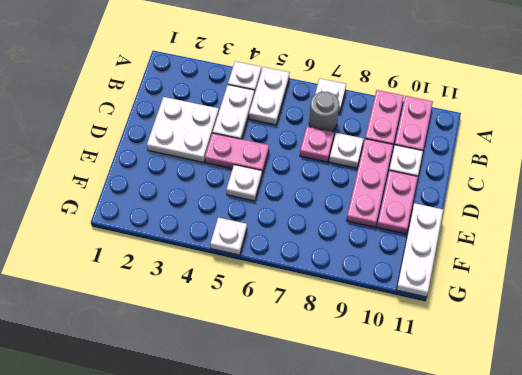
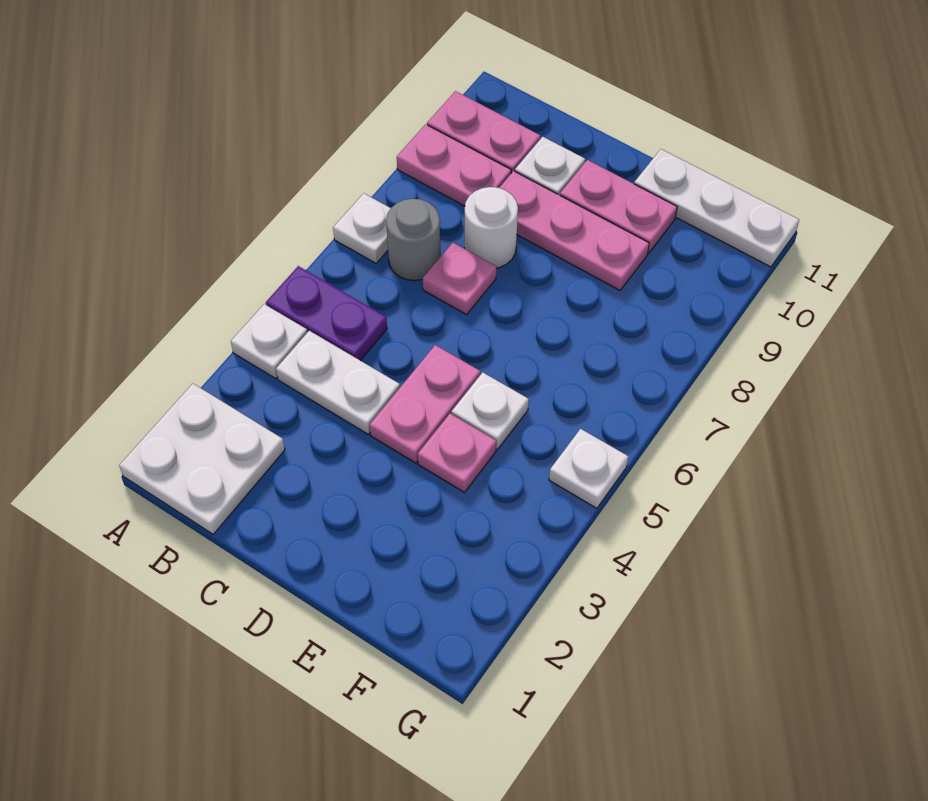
white plate A5:B5 level 1 -> purple plate A5:B5 level 1
white plate C2:D3 level 1 -> white plate A1:B2 level 1
white plate C8 level 1 -> white round brick C8 level 1
none -> pink plate E4 level 1

